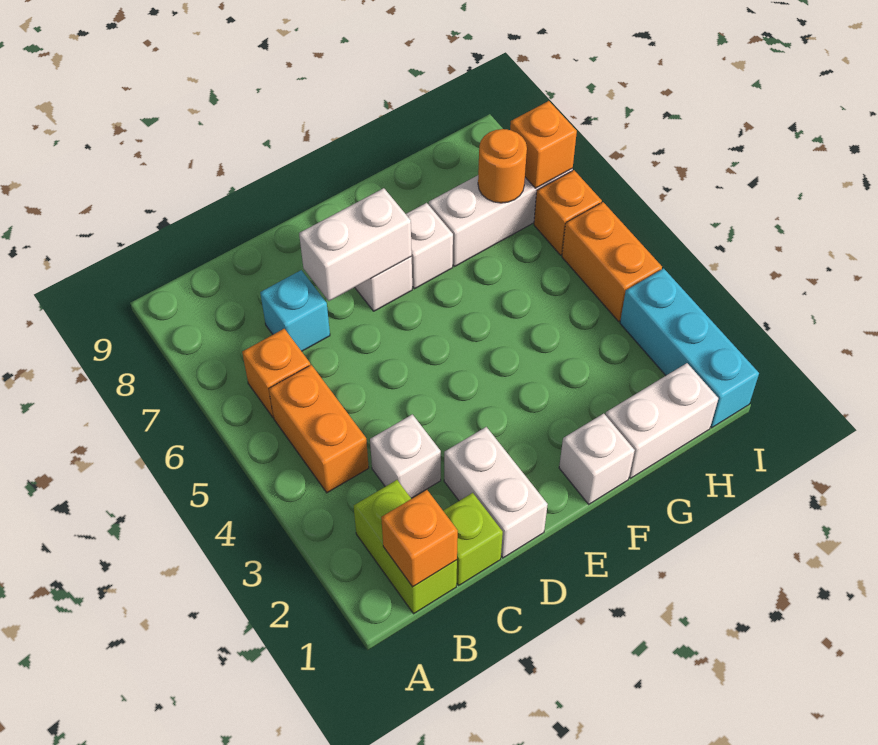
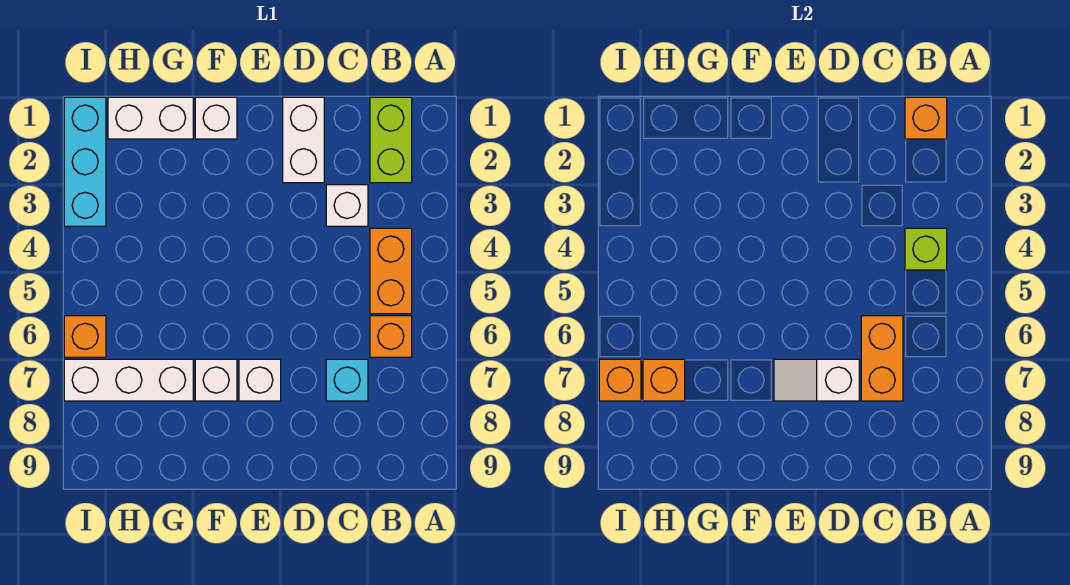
lime brick C1 level 1 -> lime brick B4 level 2
white brick D7:E7 level 2 -> white slope D7:E7 level 2 top D
orange round brick H7 level 2 -> orange brick H7 level 2
orange brick I4:I5 level 1 -> orange brick C6:C7 level 2

